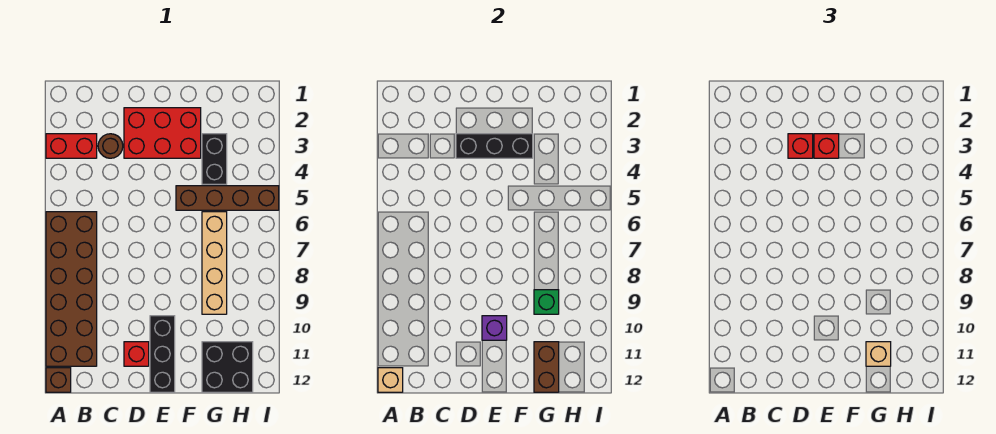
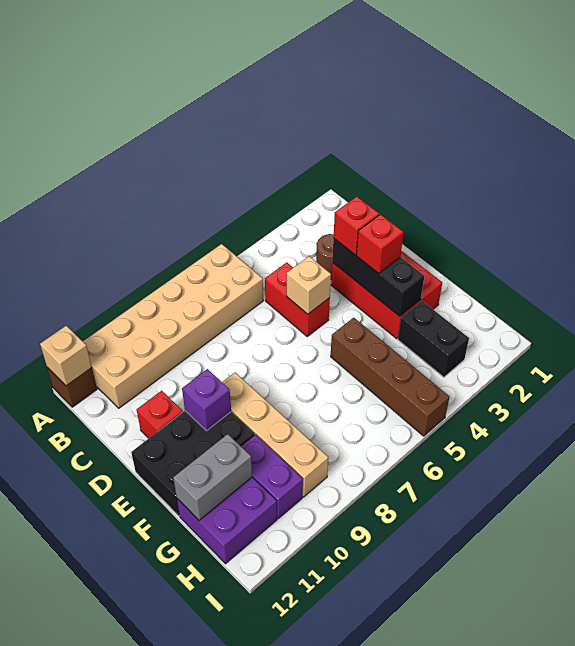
red brick A3:B3 level 1 -> red brick C5:D5 level 1
brown brick A6:B11 level 1 -> tan brick A6:B11 level 1
black brick E10:E12 level 1 -> black brick E10:F12 level 1
black brick G3:G4 level 1 -> black brick G3:H3 level 1
tan brick G6:G9 level 1 -> tan brick E9:H9 level 1
green brick G9 level 2 -> none
none -> purple brick G10:H10 level 1
black brick G11:H12 level 1 -> purple brick G11:H12 level 1
brown brick G11:G12 level 2 -> grey brick G11:G12 level 2
tan brick G11 level 3 -> tan brick D5 level 2

